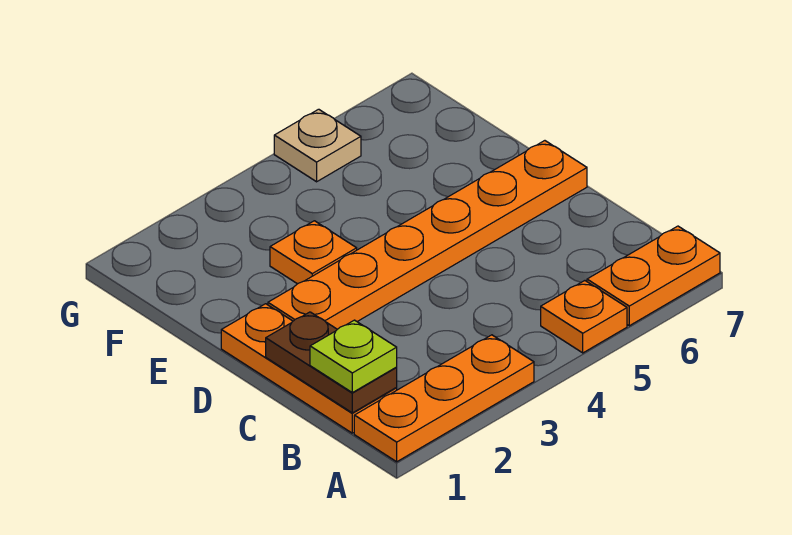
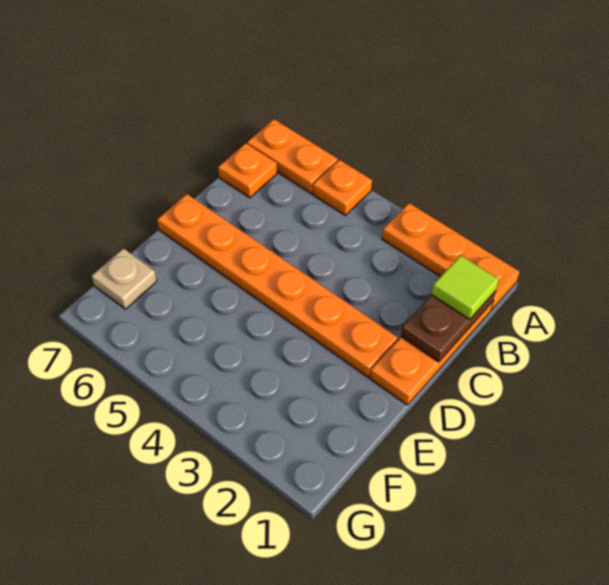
lime plate B1 level 3 -> lime tile B1 level 3
orange plate E3 level 1 -> orange plate B7 level 1
tan plate G5 level 1 -> tan plate F7 level 1

